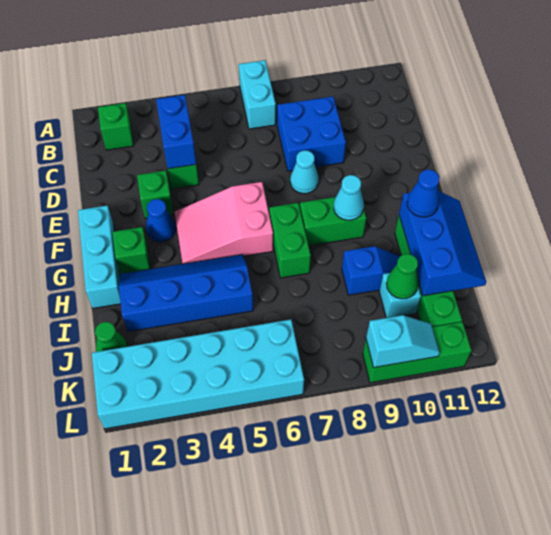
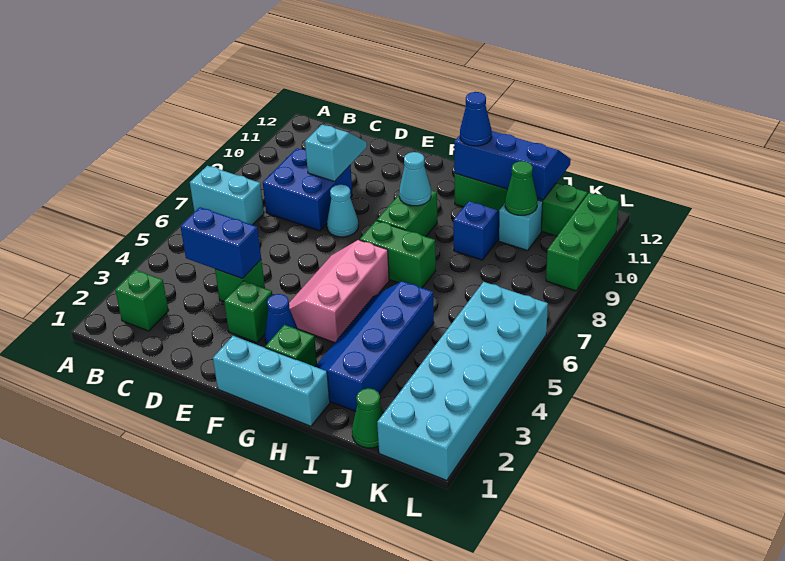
pink slope F4:G6 level 1 top 6 -> pink slope F4:G6 level 1 top G
cyan slope L9:L10 level 2 top 9 -> cyan slope D9:D10 level 2 top 9

